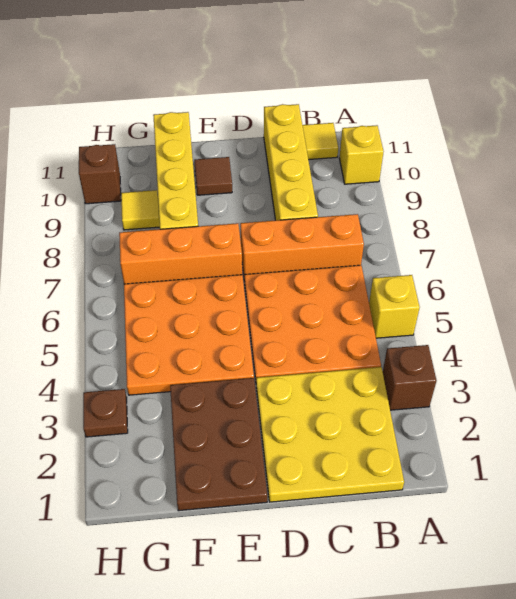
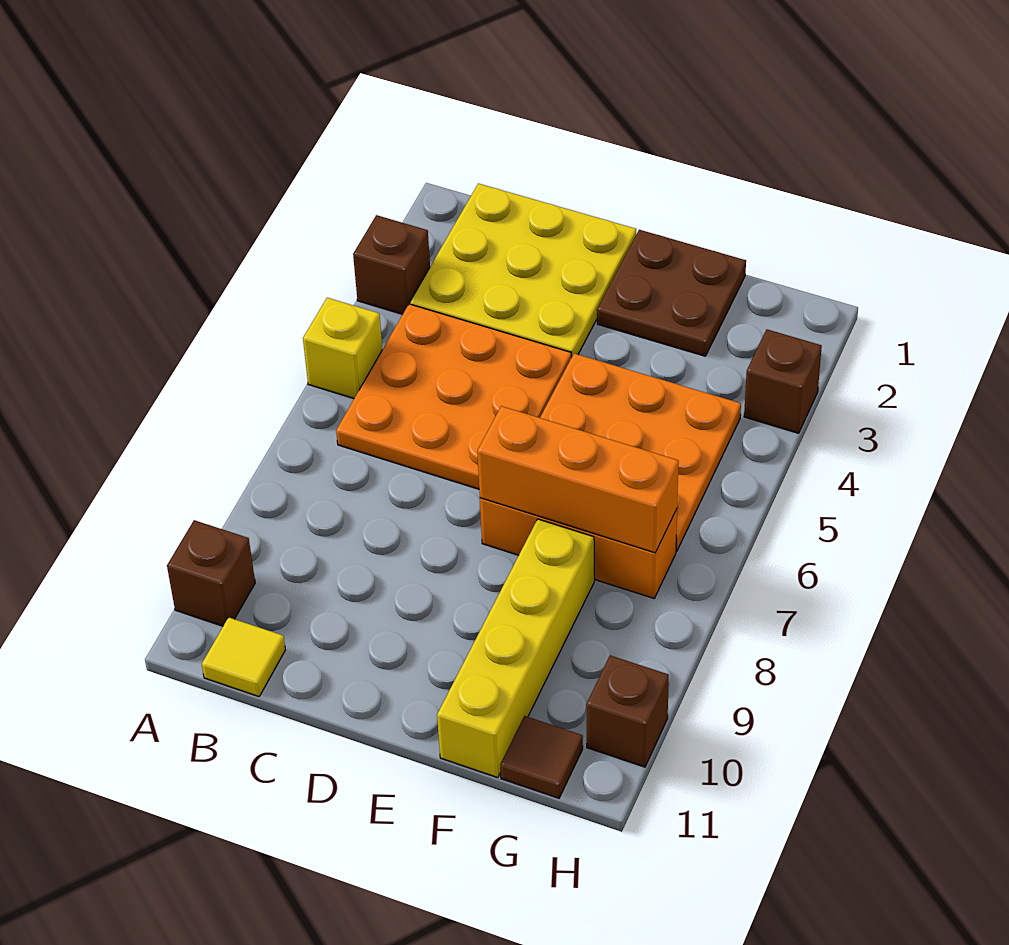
yellow brick A10 level 1 -> brown brick A10 level 1
orange brick B7:D7 level 1 -> orange brick E7:G7 level 2
yellow brick C8:C11 level 1 -> none
brown plate E1:F3 level 1 -> brown plate E1:F2 level 1
brown tile E10 level 1 -> brown tile G11 level 1
yellow tile G9 level 1 -> none
brown plate H3 level 1 -> brown brick H3 level 1

